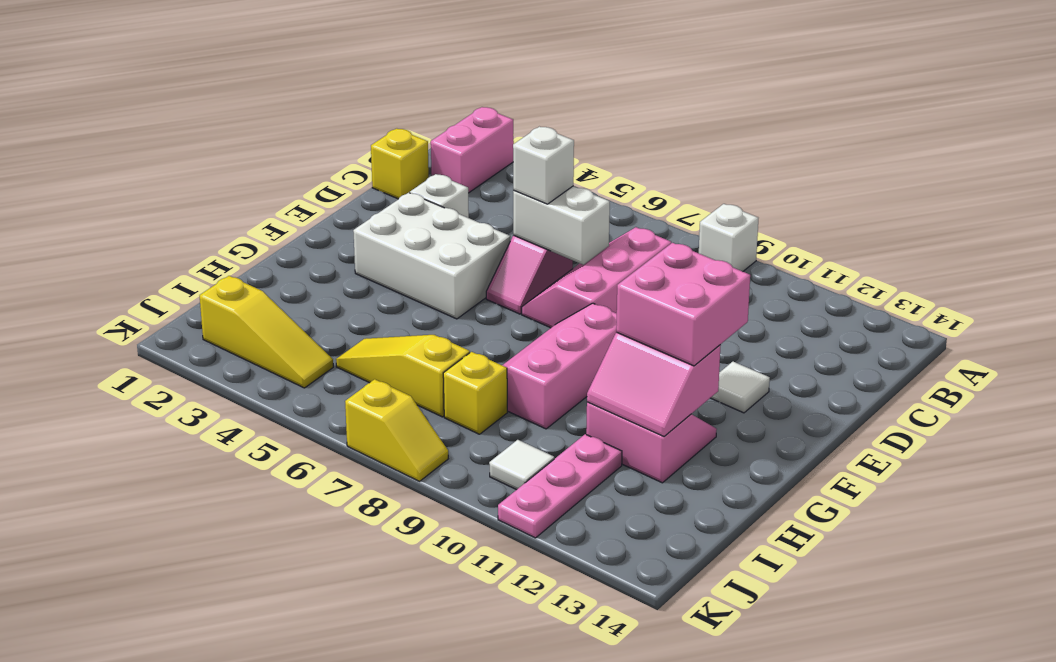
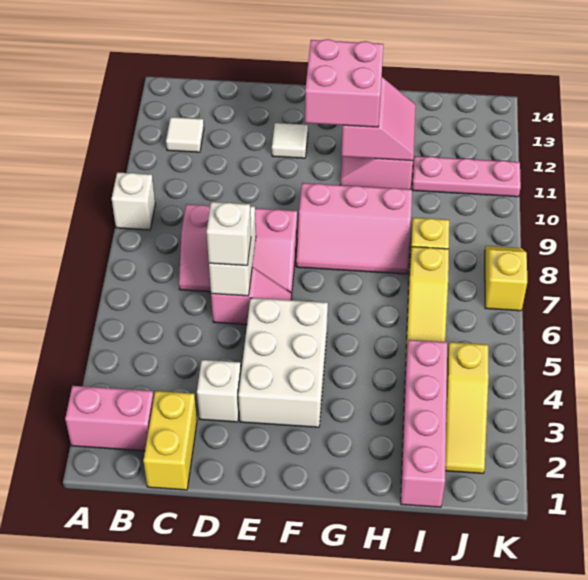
yellow brick C1 level 1 -> yellow brick C1:C2 level 1
none -> pink brick I1:I4 level 1
yellow slope J2:J4 level 1 top 2 -> yellow slope J2:J4 level 1 top 4
white tile J10 level 1 -> white tile B12 level 1

